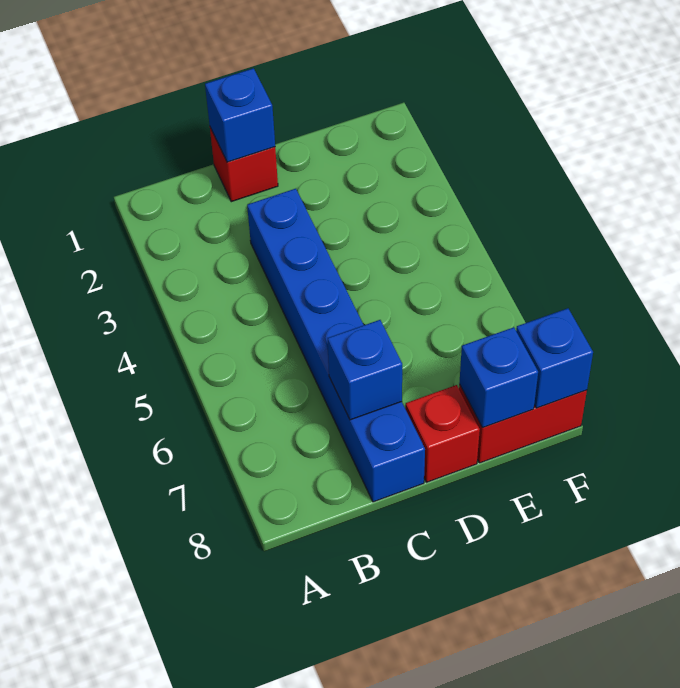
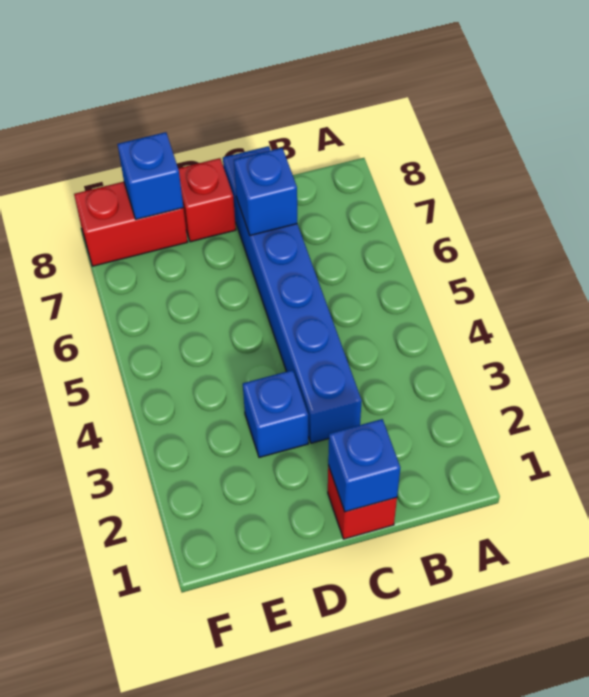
blue brick F8 level 2 -> blue brick D3 level 1

